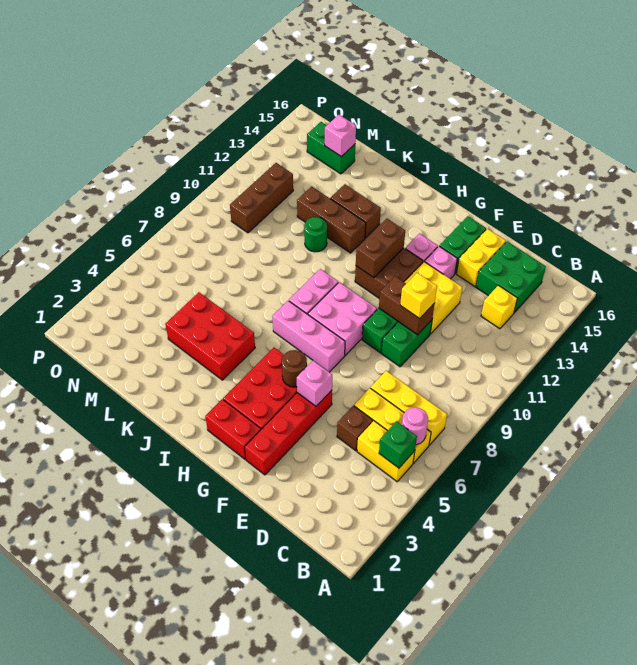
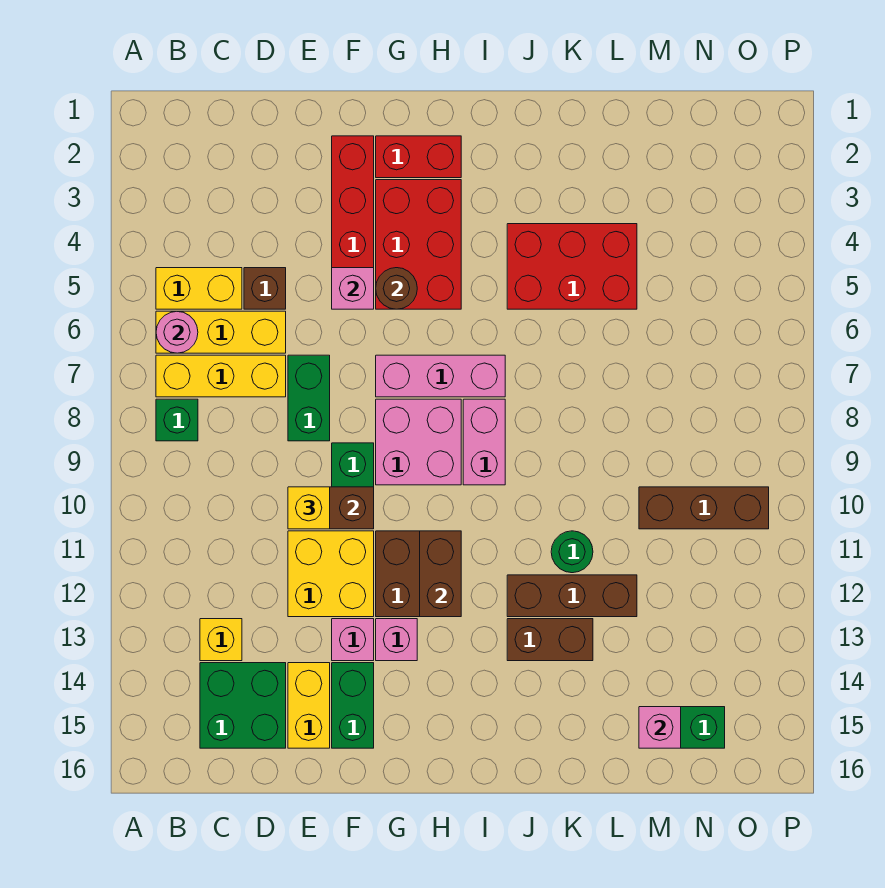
green brick B5 level 2 -> green brick B8 level 1
green brick E9:E10 level 1 -> green brick E7:E8 level 1
brown brick N10:N12 level 1 -> brown brick M10:O10 level 1

